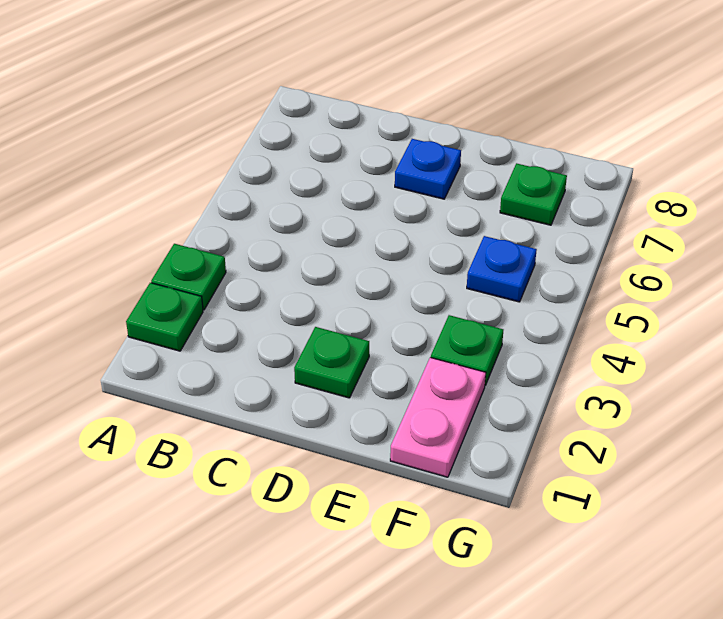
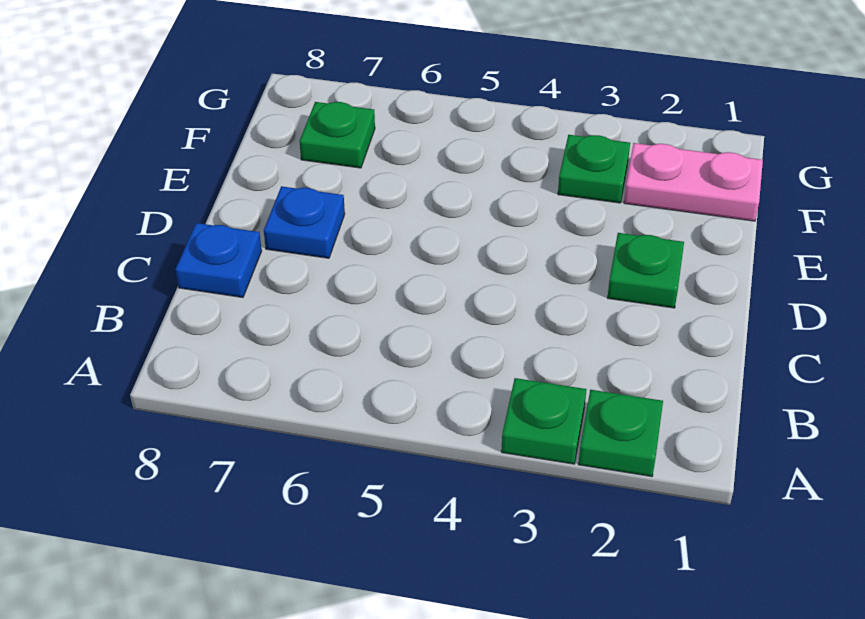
blue plate F5 level 1 -> blue plate C8 level 1

